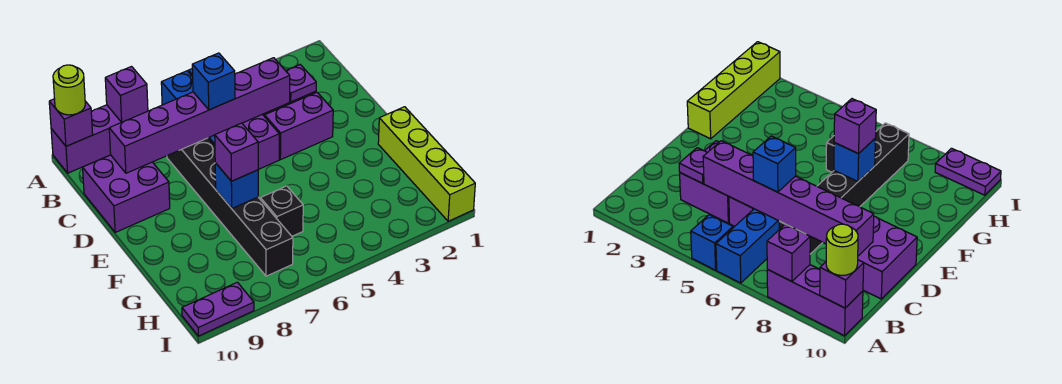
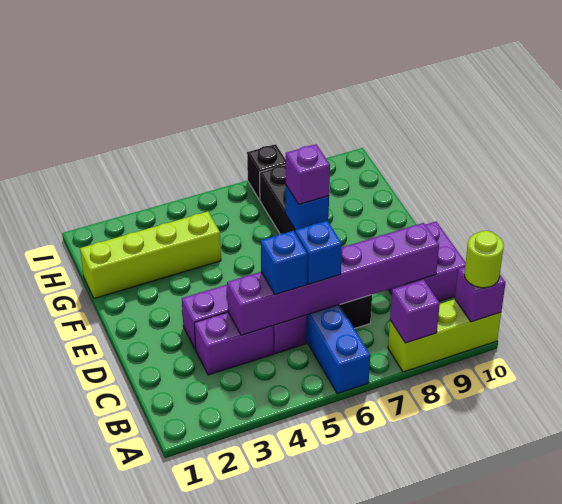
blue brick A5 level 1 -> blue brick C5 level 3
purple brick A8:A10 level 1 -> lime brick A8:A10 level 1
purple plate C3 level 2 -> none
lime brick F1:I1 level 1 -> lime brick G1:G4 level 1
black brick G6 level 1 -> black brick I7 level 1
purple plate I9:I10 level 1 -> none

